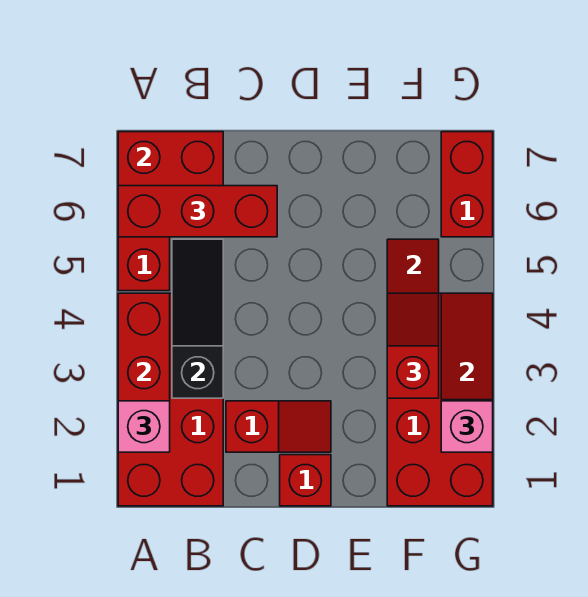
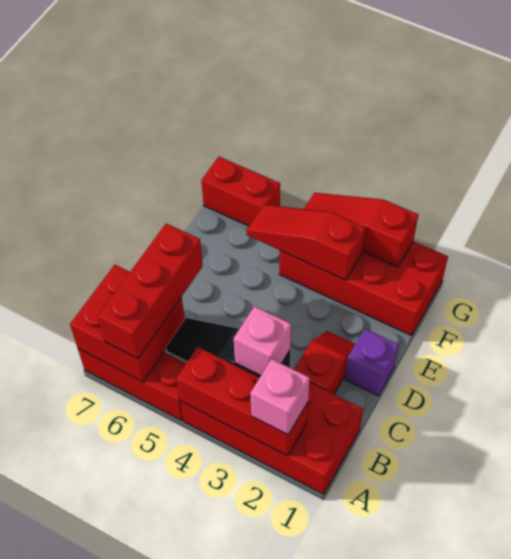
red brick D1 level 1 -> purple brick D1 level 1
red slope F3:F4 level 3 top 3 -> none
pink brick G2 level 3 -> pink brick B3 level 3

